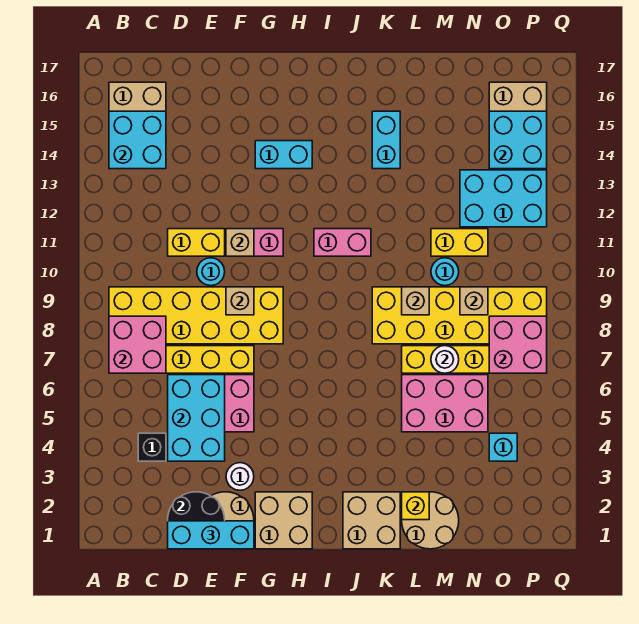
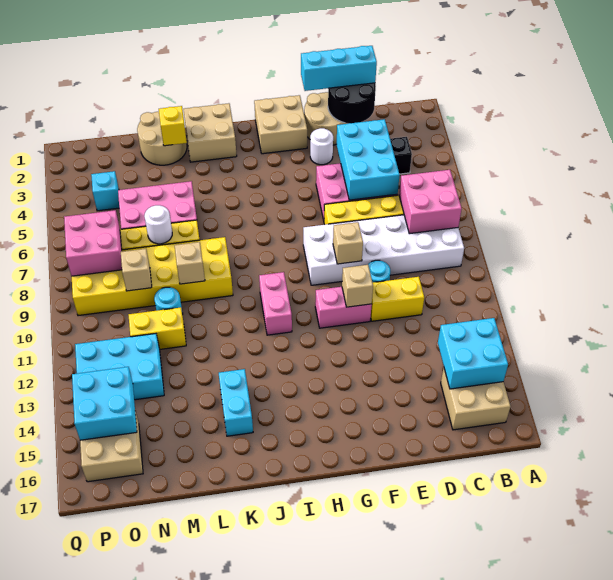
yellow brick B8:G9 level 1 -> white brick B8:G9 level 1
cyan brick G14:H14 level 1 -> none
pink brick I11:J11 level 1 -> pink brick I10:I11 level 1

